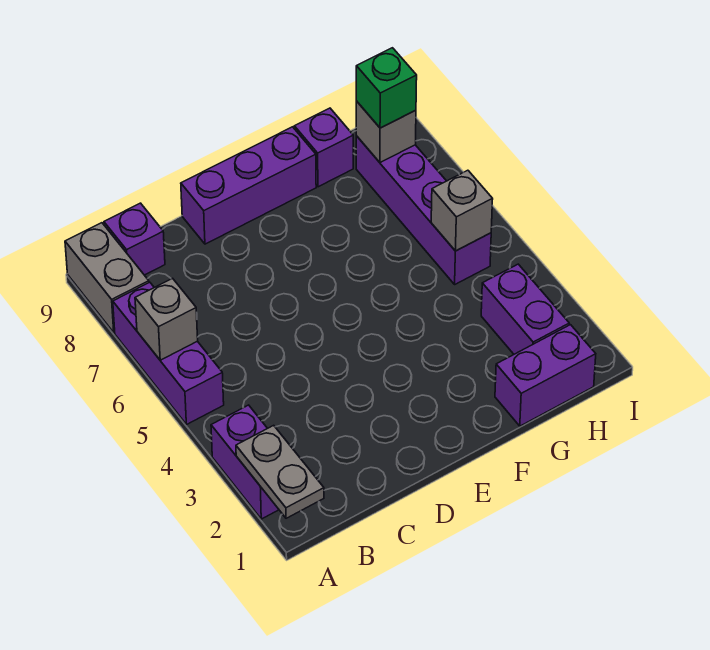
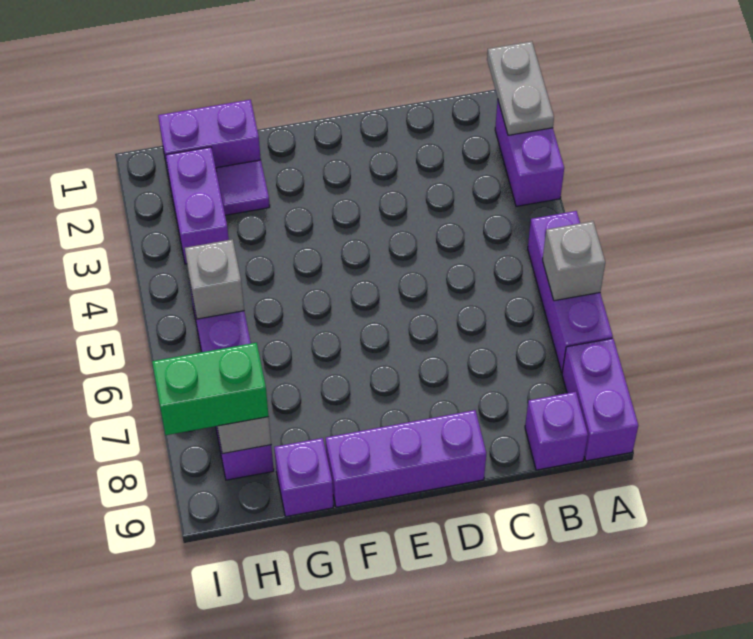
grey brick A8:A9 level 1 -> purple brick A8:A9 level 1
none -> purple tile G2 level 1
green brick H8 level 3 -> green brick H8:I8 level 3

